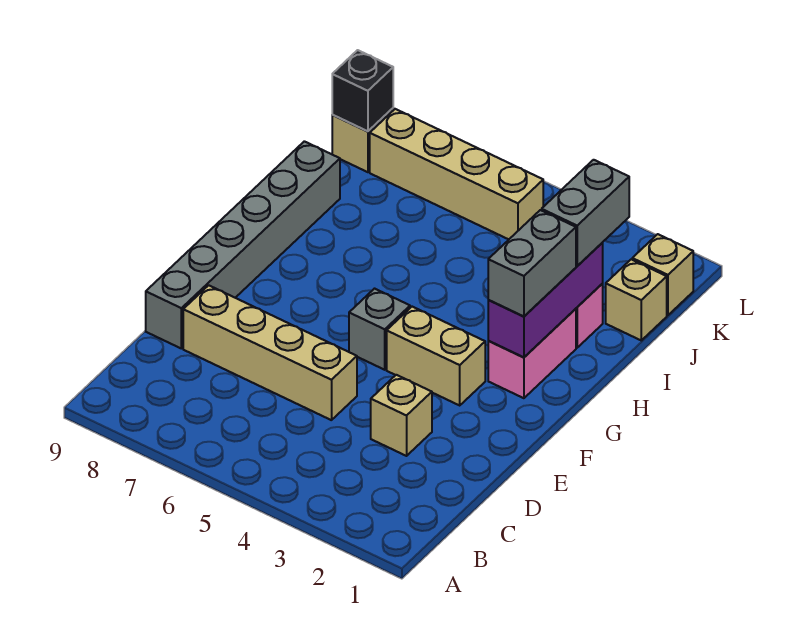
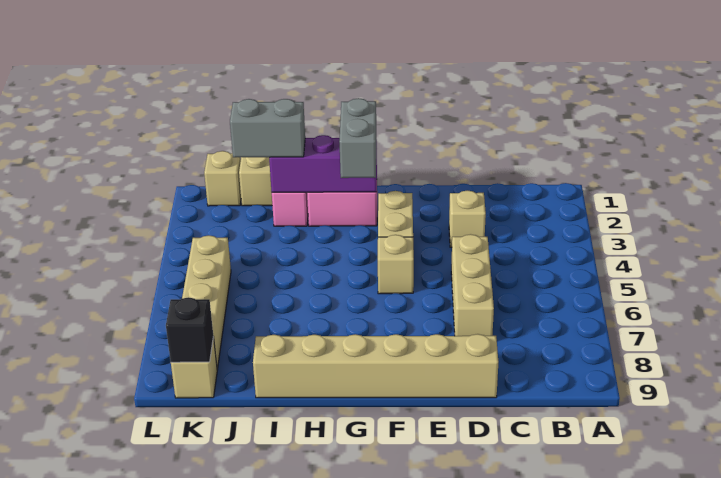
tan brick D5:D8 level 1 -> tan brick D5:D7 level 1
grey brick D9:I9 level 1 -> tan brick D9:I9 level 1
grey brick F5 level 1 -> tan brick F5 level 1
grey brick G2:H2 level 3 -> grey brick G2:G3 level 3

